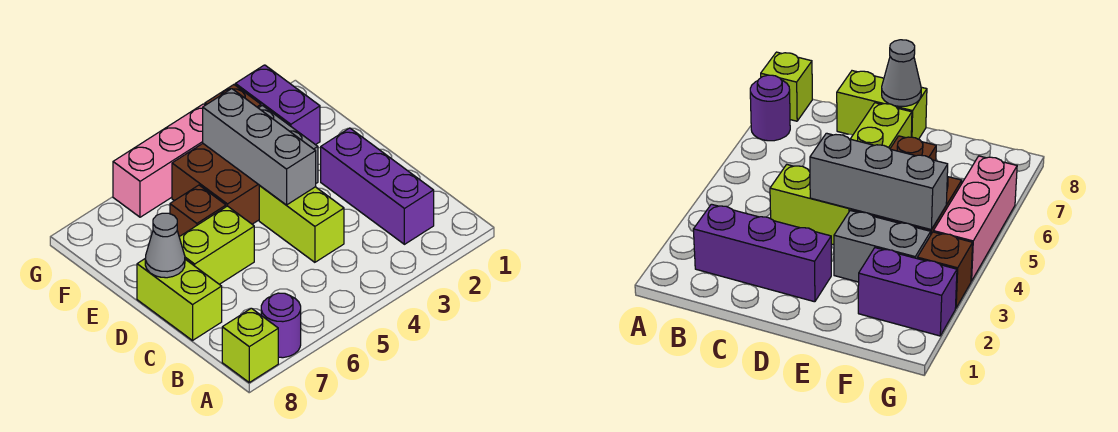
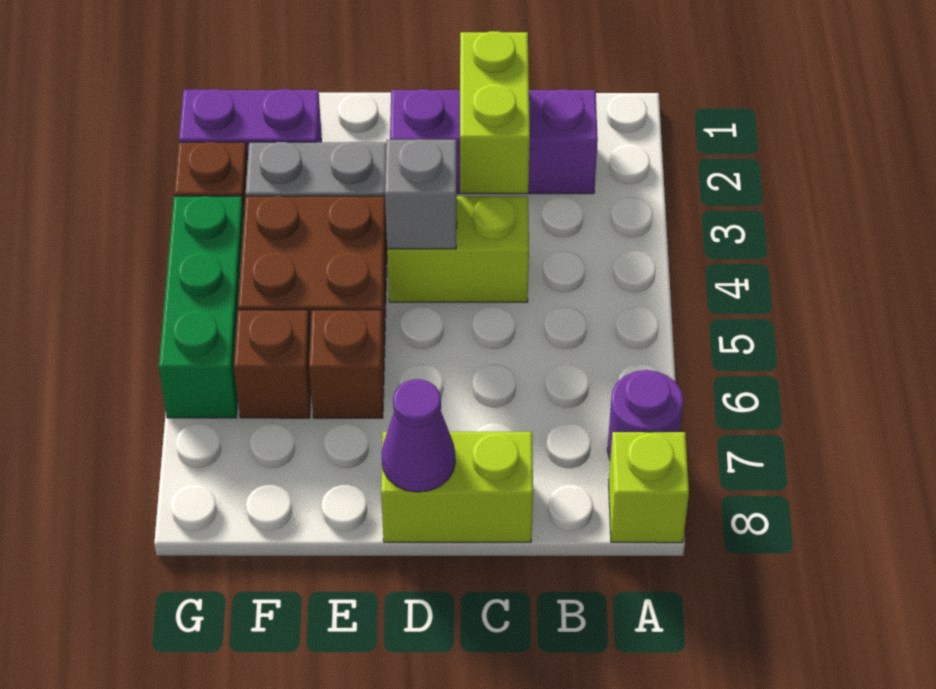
grey brick D4:F4 level 2 -> grey brick D4 level 2
lime brick D6:D7 level 1 -> lime brick C2:C3 level 2
grey cone D8 level 2 -> purple cone D8 level 2
none -> brown brick F6 level 1
pink brick G4:G6 level 1 -> green brick G4:G6 level 1

